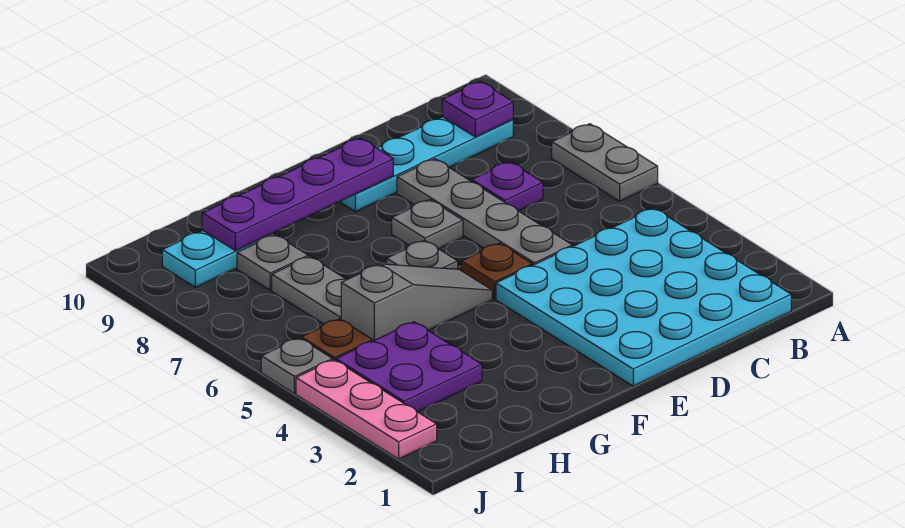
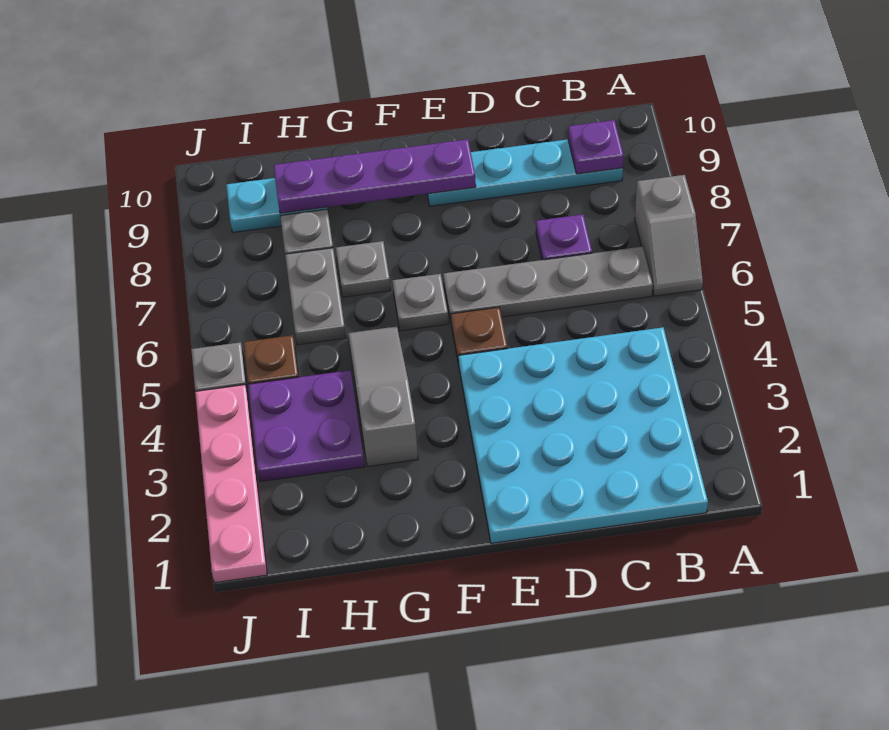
grey plate A6:A7 level 1 -> grey slope A6:A7 level 1 top 7
grey plate D5:D8 level 1 -> grey plate B6:E6 level 1
grey plate E7 level 1 -> grey plate G7 level 1
grey slope F5:H5 level 1 top H -> grey slope G3:G5 level 1 top 3
pink plate J2:J4 level 1 -> pink plate J1:J4 level 1

